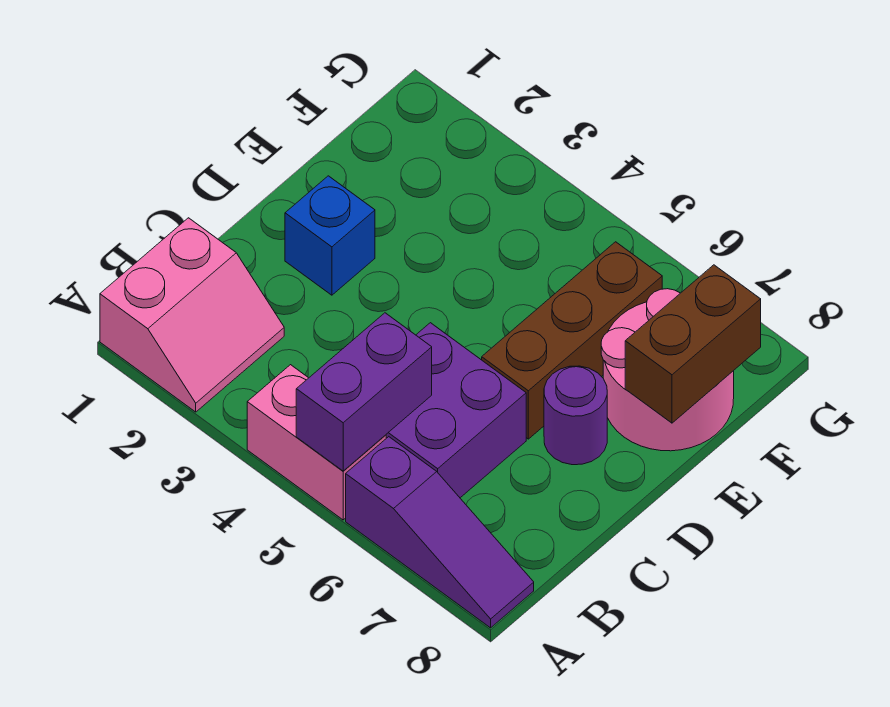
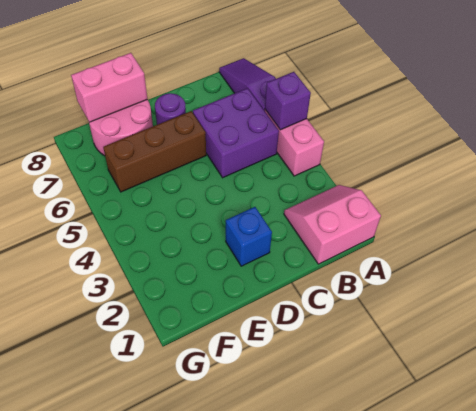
purple brick A5:B5 level 2 -> purple brick A5 level 2
brown brick E8:F8 level 2 -> pink brick E8:F8 level 2

